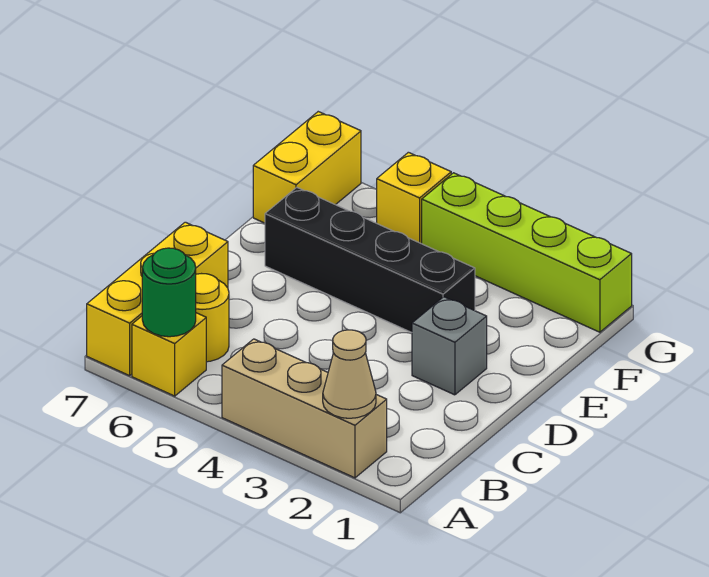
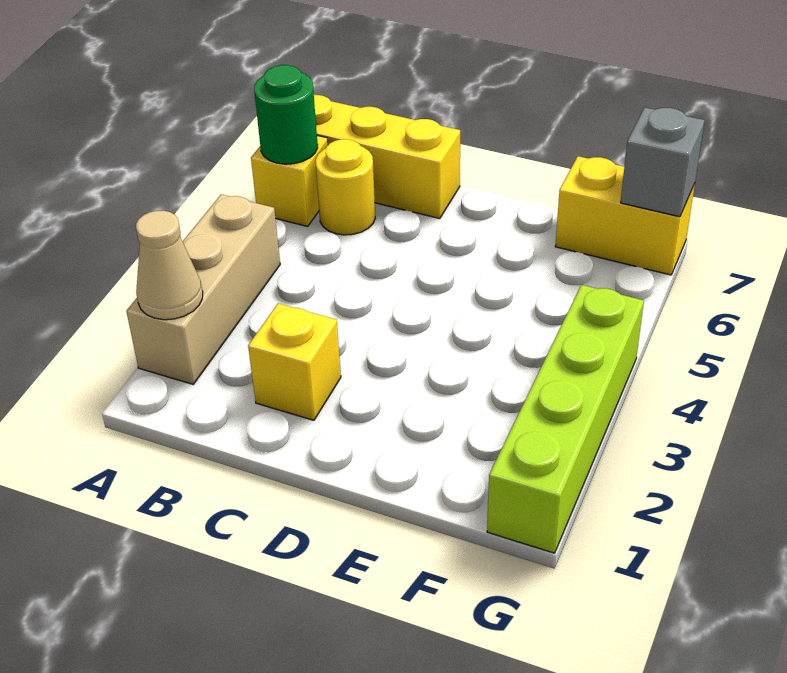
grey brick D2 level 1 -> grey brick G7 level 2
black brick E3:E6 level 1 -> none
yellow brick G5 level 1 -> yellow brick C2 level 1

